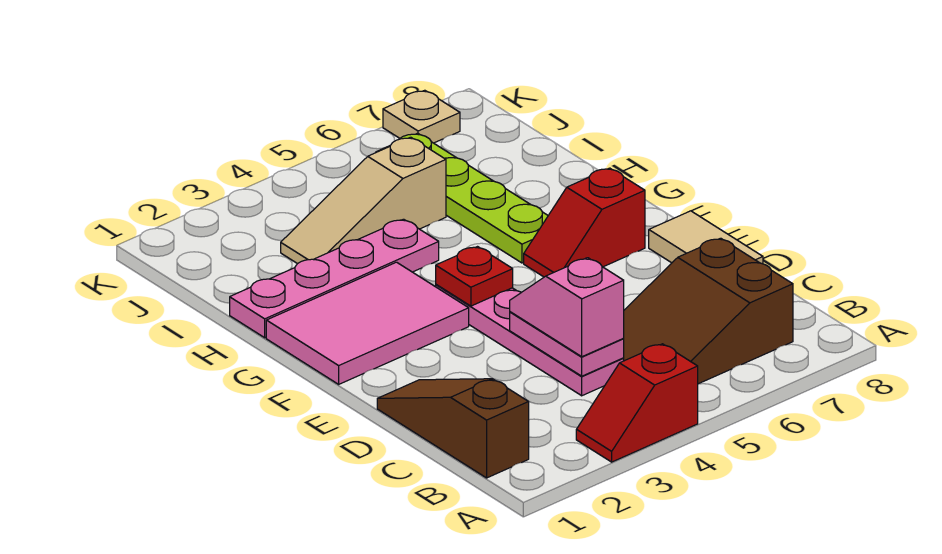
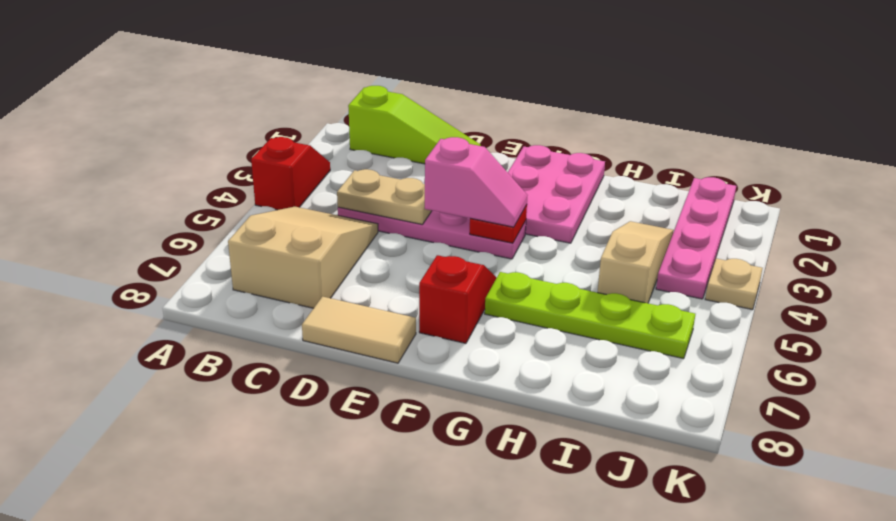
brown slope B1:D1 level 1 top B -> lime slope B1:D1 level 1 top B
brown slope B5:C7 level 1 top 7 -> tan slope B5:C7 level 1 top 7
pink plate C4:D4 level 2 -> tan plate C4:D4 level 2
pink slope C4:D4 level 3 top C -> pink slope E4:F4 level 3 top E
pink tile F1:G3 level 1 -> pink plate F1:G3 level 1
pink plate H1:H4 level 1 -> pink plate J1:J4 level 1
tan plate K7 level 1 -> tan plate K4 level 1

